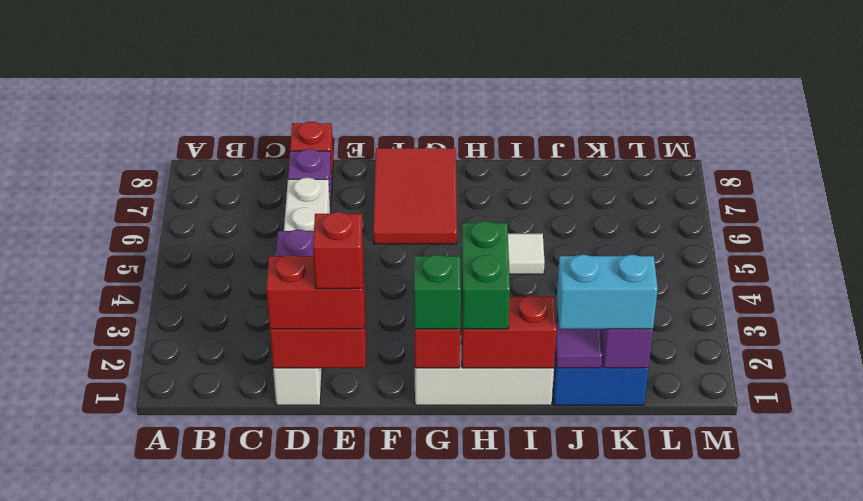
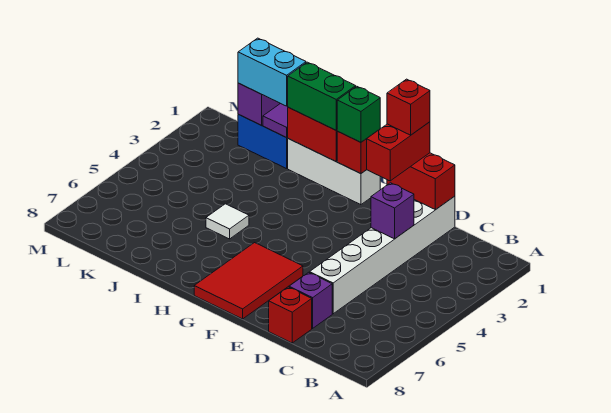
red brick D1:E1 level 3 -> red brick E1:E2 level 3
green brick H1:H2 level 3 -> green brick H1:I1 level 3

